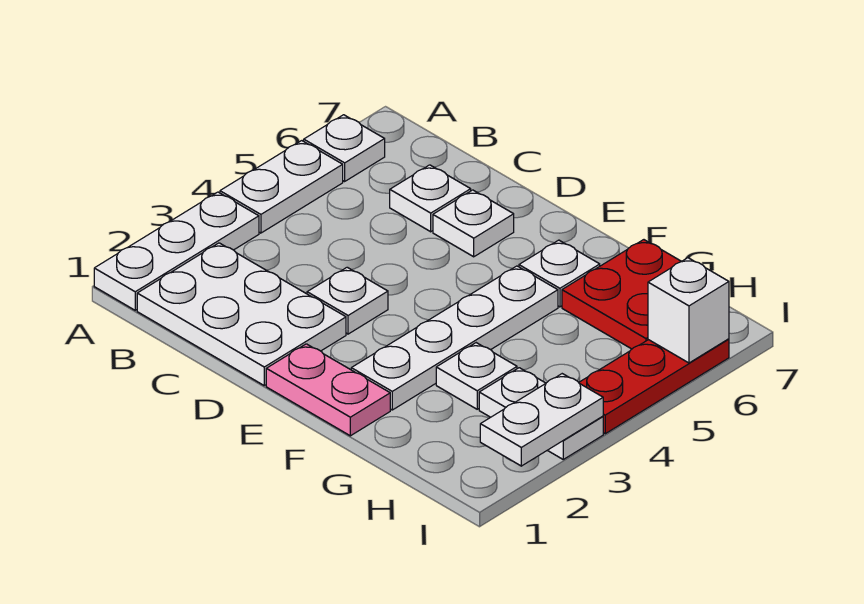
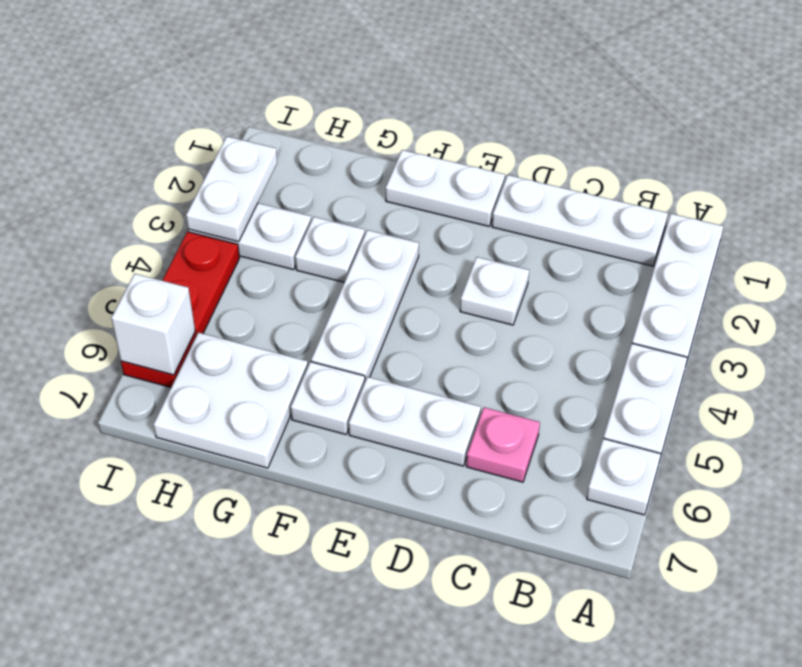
white plate B1:D2 level 1 -> white plate B1:D1 level 1
white plate C6 level 1 -> pink plate C6 level 1
white plate D6 level 1 -> white plate D6:E6 level 1
pink plate E1:F1 level 1 -> white plate E1:F1 level 1
white plate F2:F5 level 1 -> white plate F3:F5 level 1
red plate G6:H7 level 1 -> white plate G6:H7 level 1

